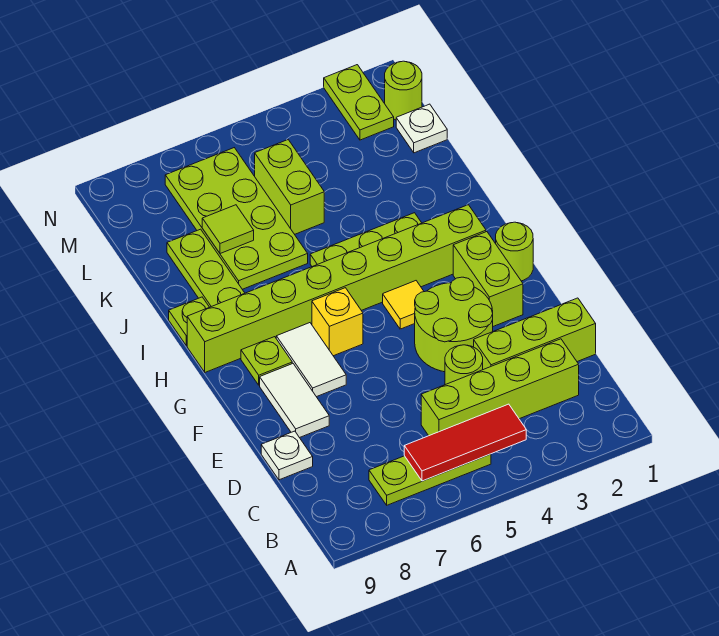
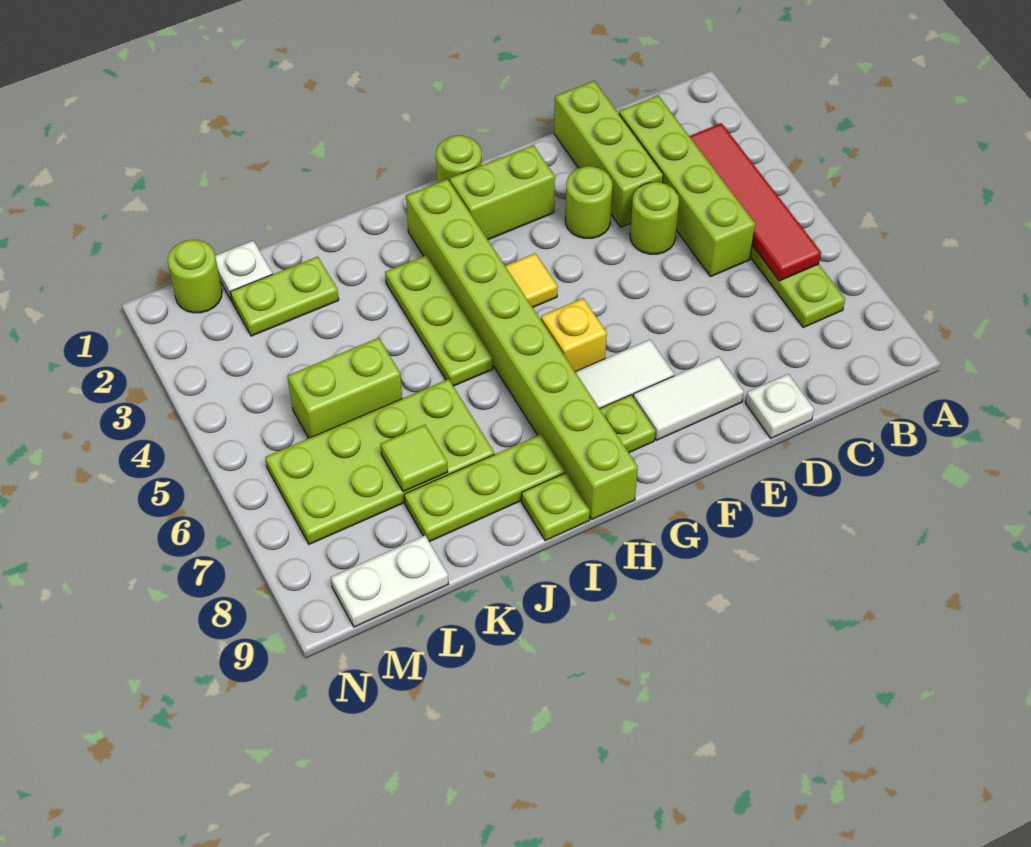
red tile B4:B6 level 2 -> red tile B3:B6 level 2
lime round brick E3:F4 level 1 -> lime round brick E3 level 1
none -> white plate L9:M9 level 1
lime plate M2:N2 level 1 -> lime plate K2:L2 level 1

